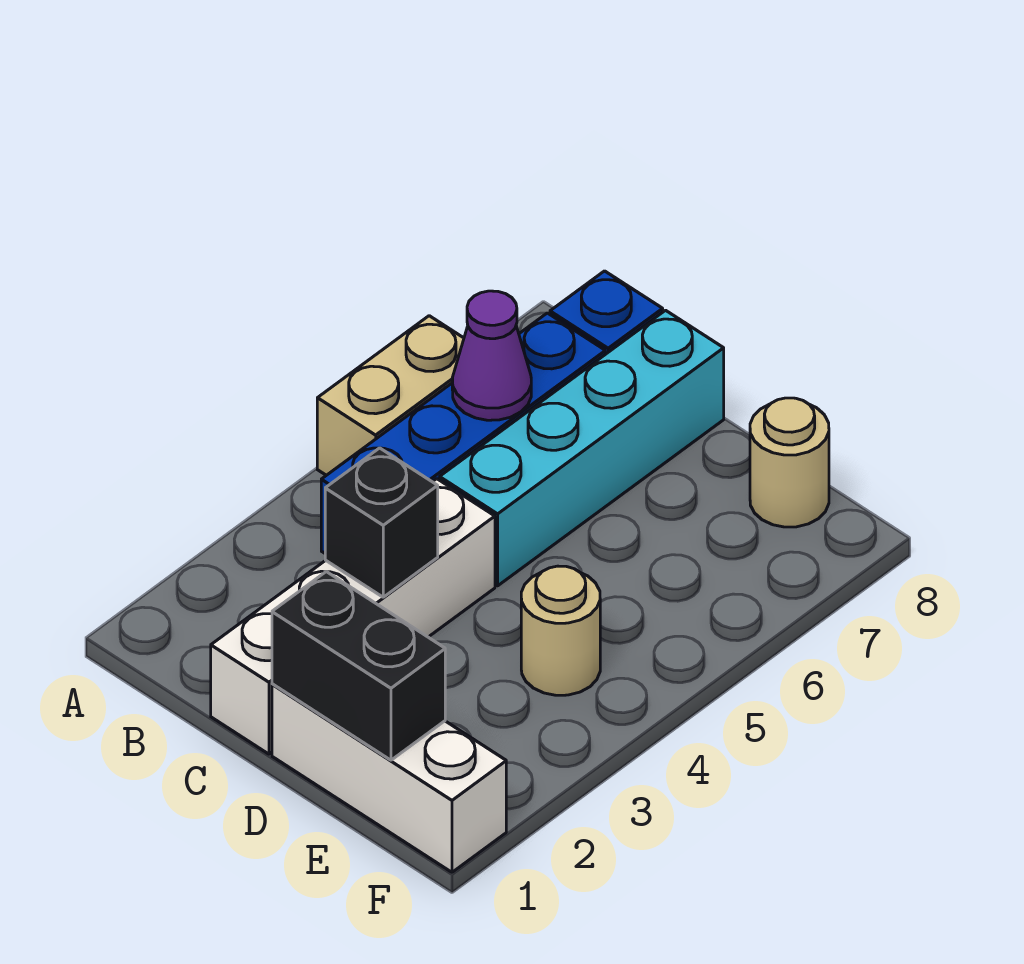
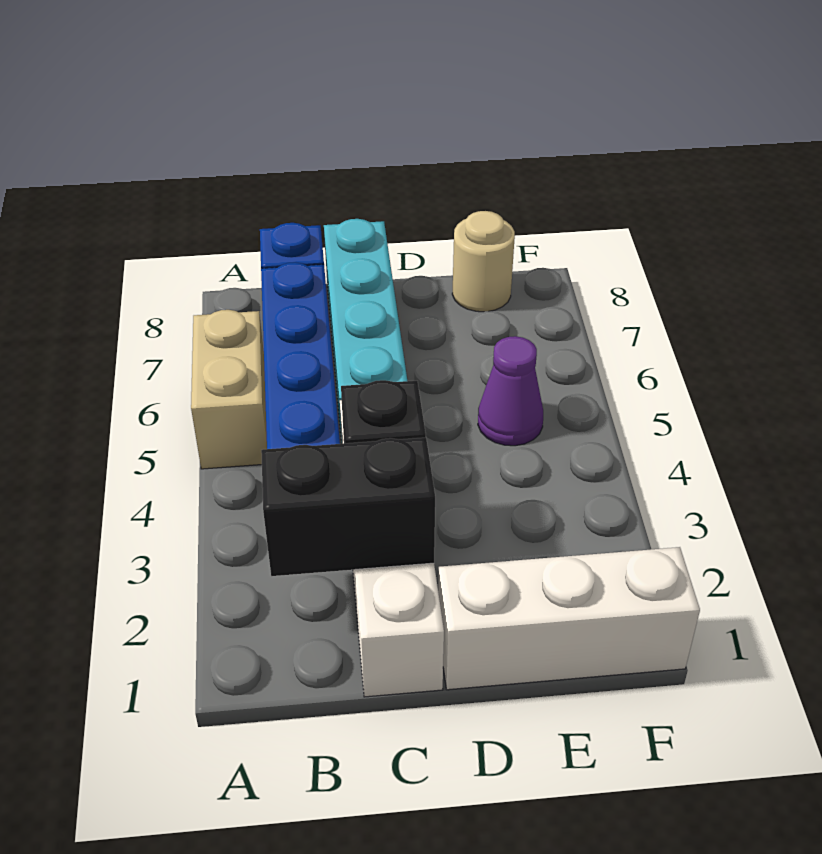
purple cone B6 level 2 -> purple cone E5 level 1
black brick D1:E1 level 2 -> black brick B2:C2 level 2
tan round brick E4 level 1 -> none

